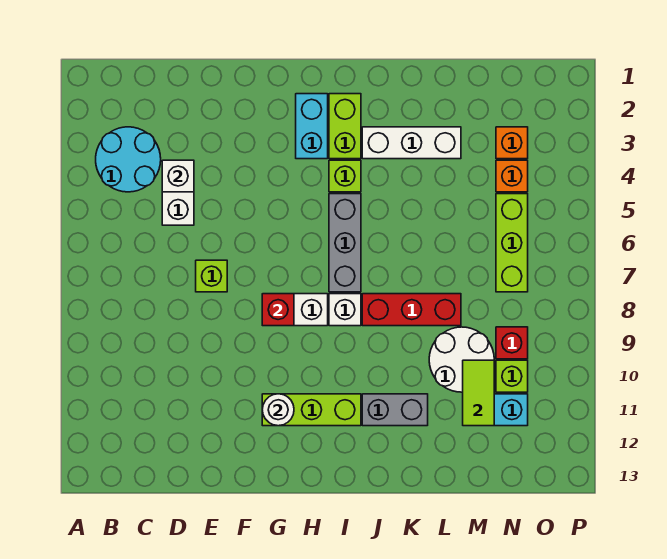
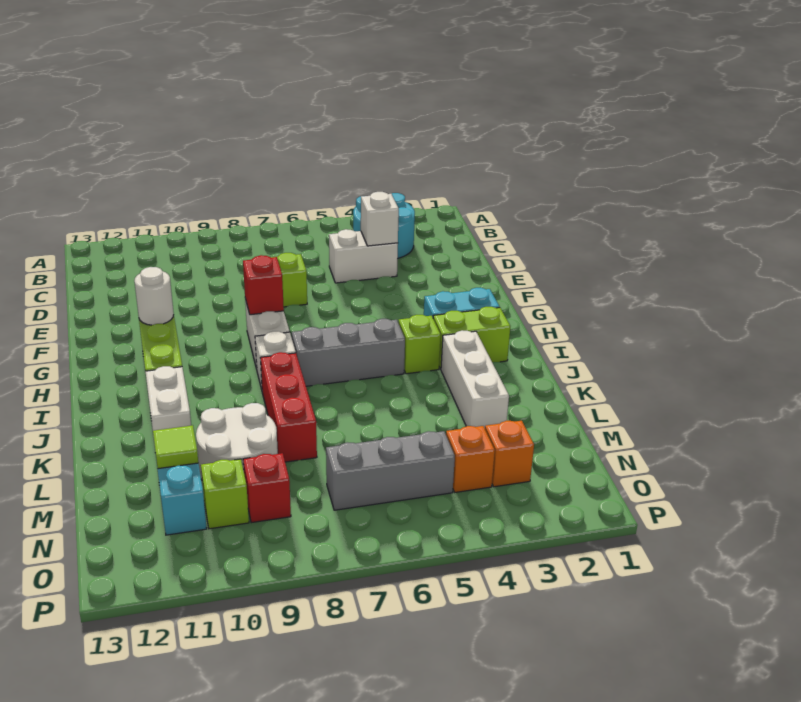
grey brick J11:K11 level 1 -> white brick J11:K11 level 1
lime tile M10:M11 level 2 -> lime tile M11 level 2
lime brick N5:N7 level 1 -> grey brick N5:N7 level 1

